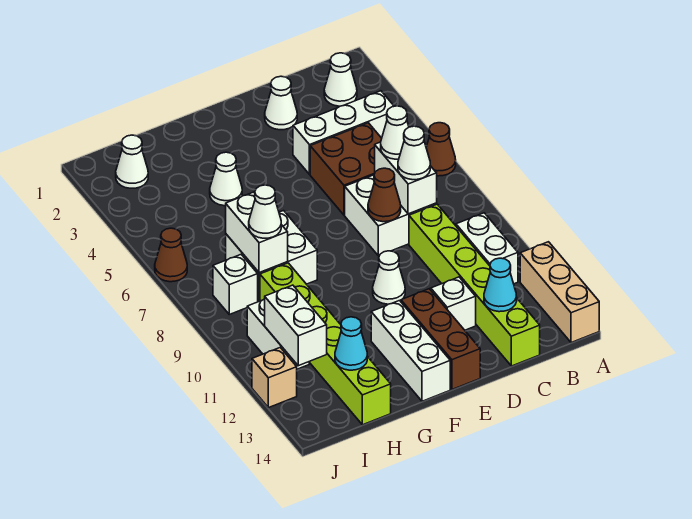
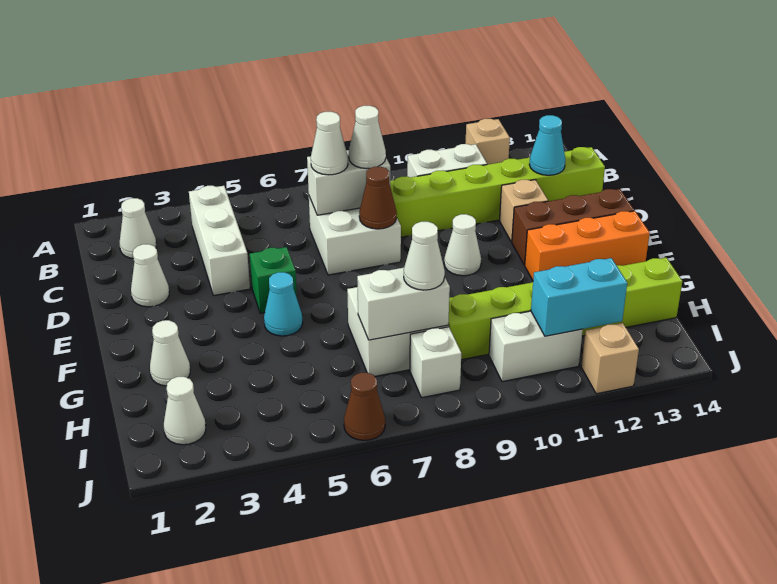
brown cone A6 level 1 -> none
tan brick A12:A14 level 1 -> tan brick A12 level 1
brown brick C5:D6 level 1 -> none
white brick D12 level 1 -> tan brick D12 level 1
none -> green brick E5 level 1
white brick F12:F14 level 1 -> orange brick F12:F14 level 1
white cone G4 level 1 -> white cone G2 level 1
cyan cone H13 level 2 -> cyan cone F5 level 1
white brick I11:I12 level 2 -> cyan brick I11:I12 level 2

